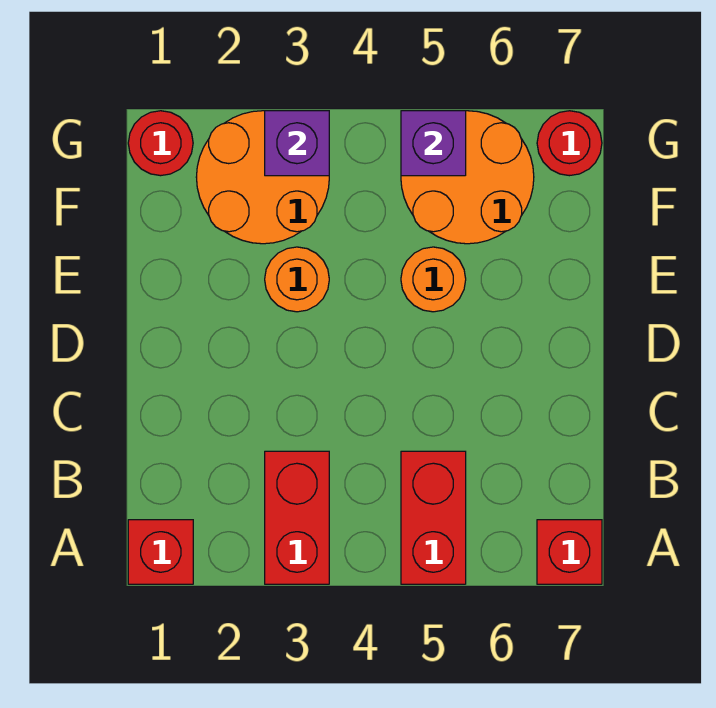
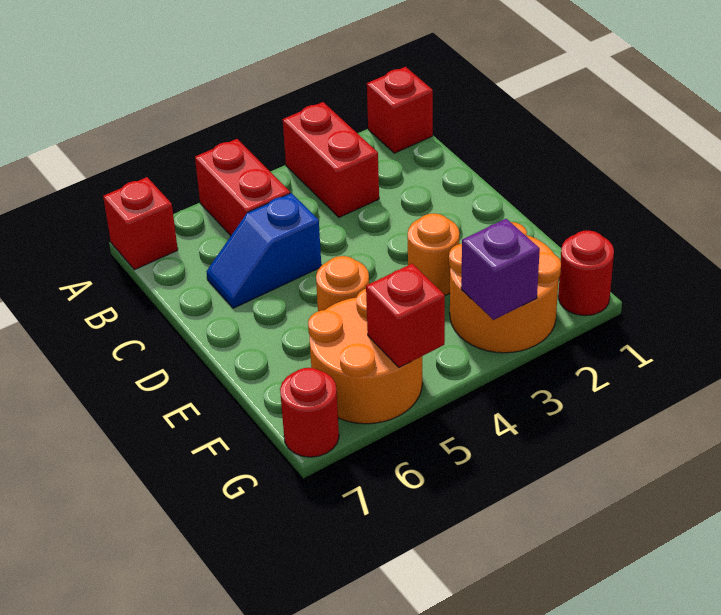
none -> blue slope C5:C6 level 1 top 5
purple brick G5 level 2 -> red brick G5 level 2

